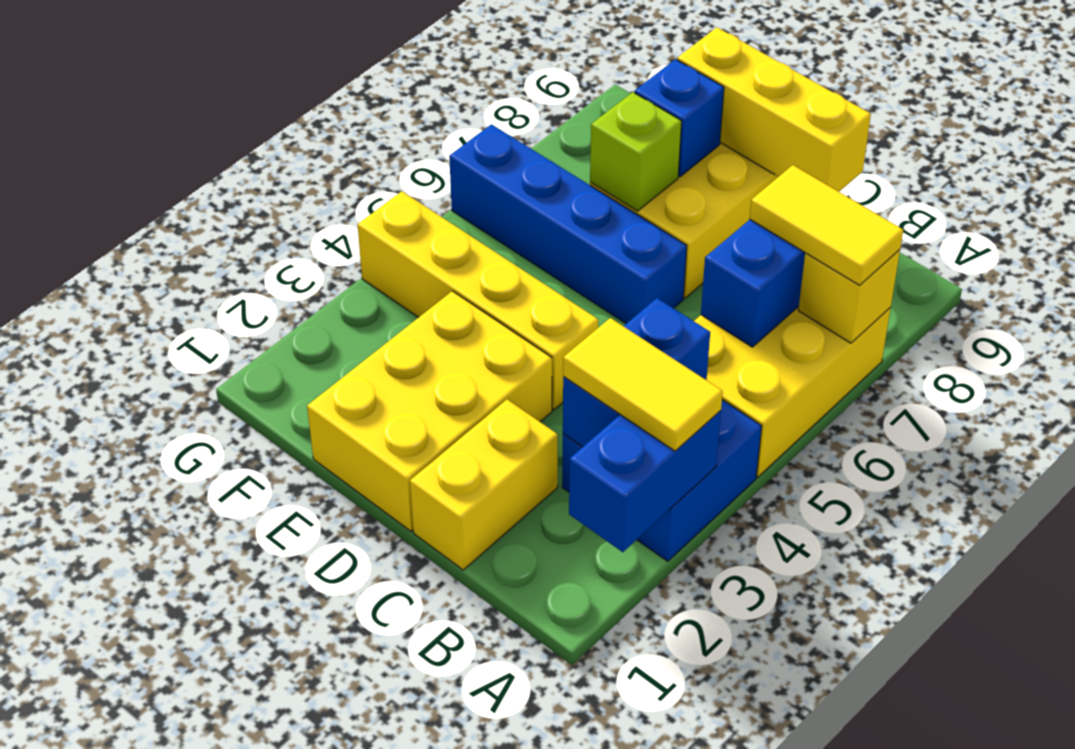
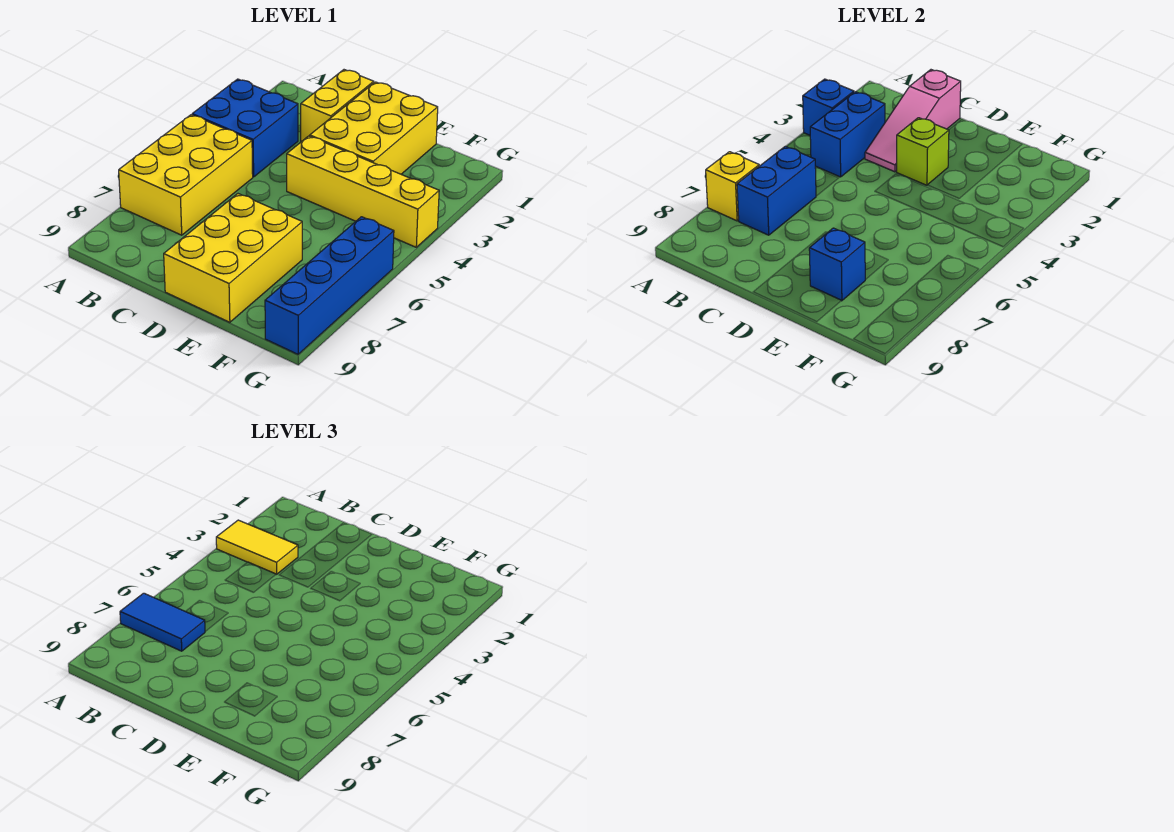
blue brick A2:A3 level 2 -> blue brick A3 level 2
yellow tile A7:B7 level 3 -> blue tile A7:B7 level 3
none -> pink slope C1:C3 level 2 top 1
yellow brick C9:E9 level 2 -> none
blue brick D6:G6 level 1 -> blue brick G6:G9 level 1
lime brick E7 level 2 -> lime brick D3 level 2

